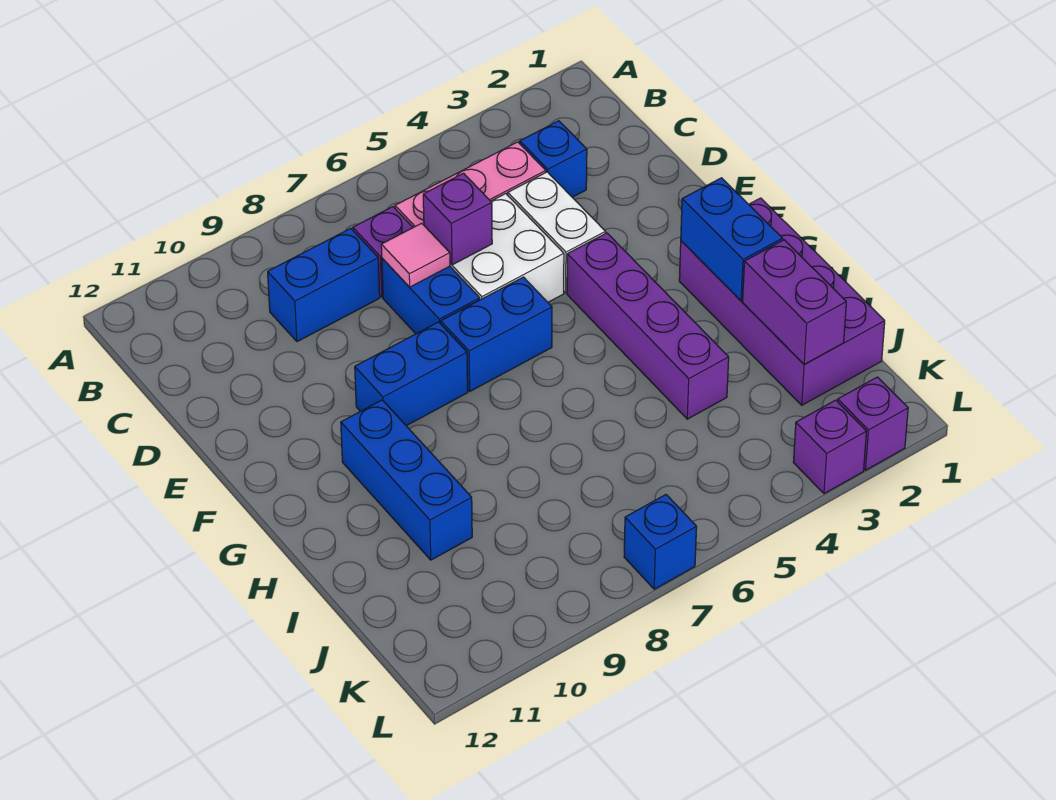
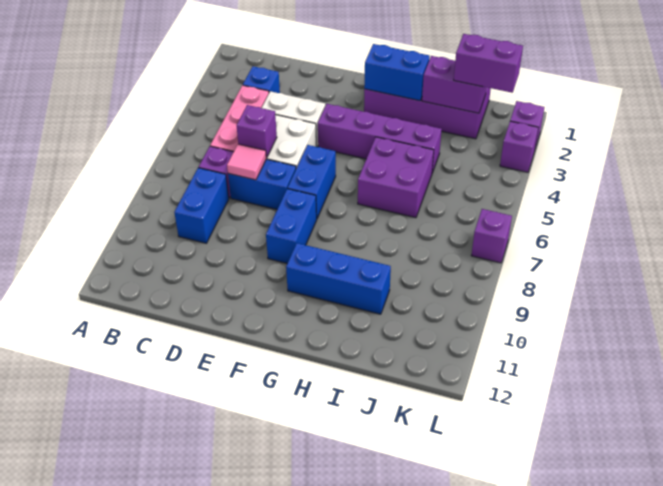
none -> purple brick H5:I6 level 1
none -> purple brick J2:K2 level 3
blue brick L7 level 1 -> purple brick L7 level 1

